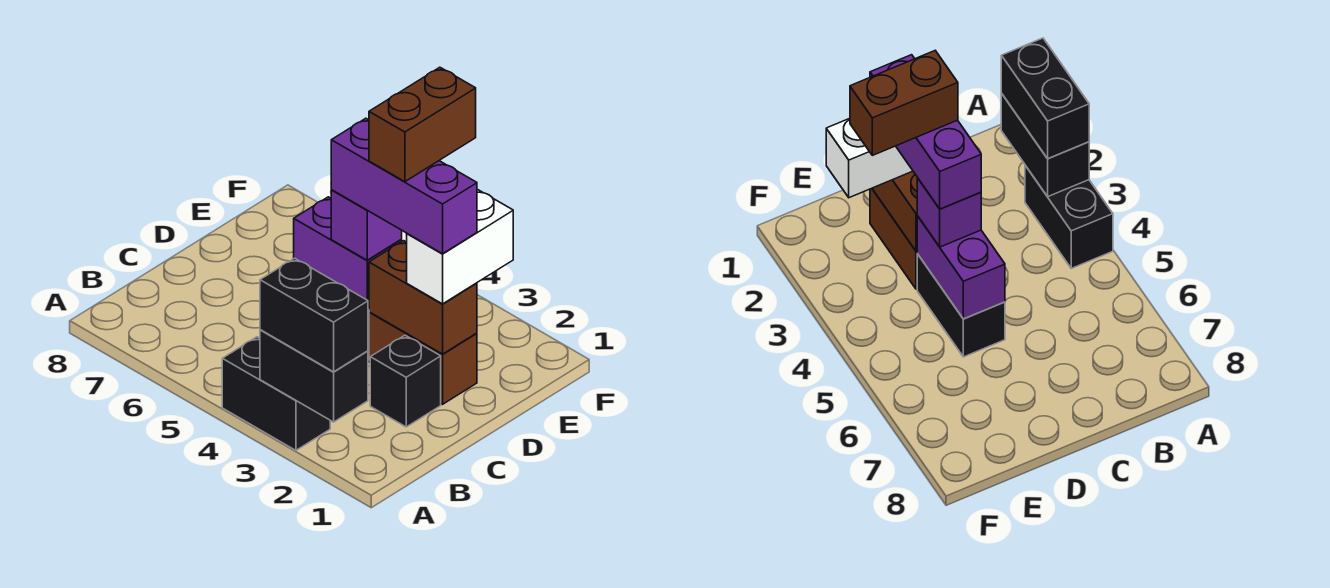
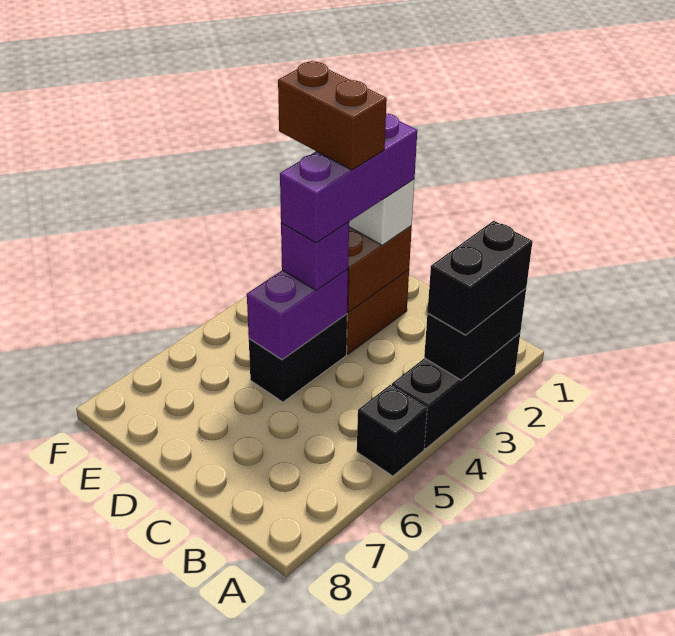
black brick A3:A4 level 1 -> black brick A2:A4 level 1
black brick C2 level 1 -> black brick A5 level 1

